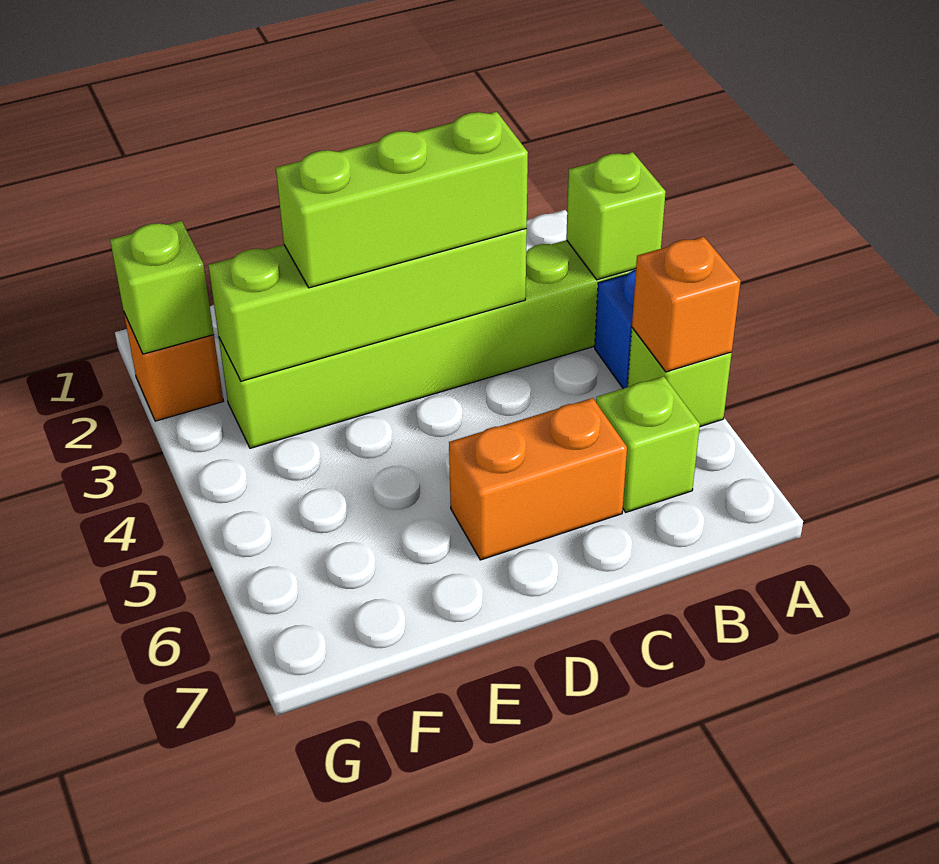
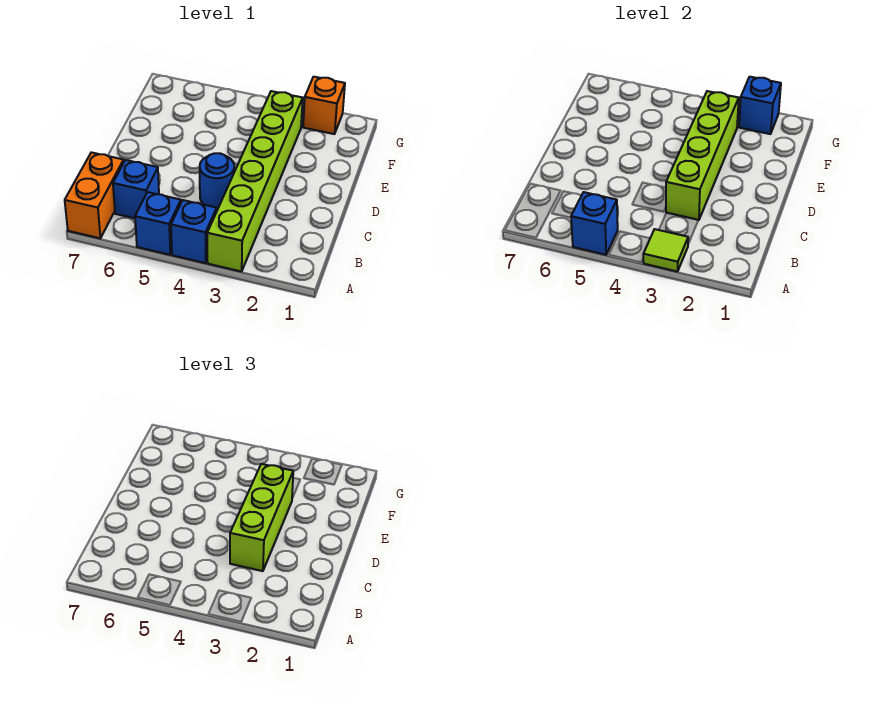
lime brick A3 level 2 -> lime tile A3 level 2
lime brick A5 level 1 -> blue brick A5 level 1
orange brick A5 level 2 -> blue brick A5 level 2
lime brick B6 level 1 -> blue brick B6 level 1
none -> blue round brick C4 level 1
orange brick C6:D6 level 1 -> orange brick A7:B7 level 1
lime brick G2 level 2 -> blue brick G2 level 2

